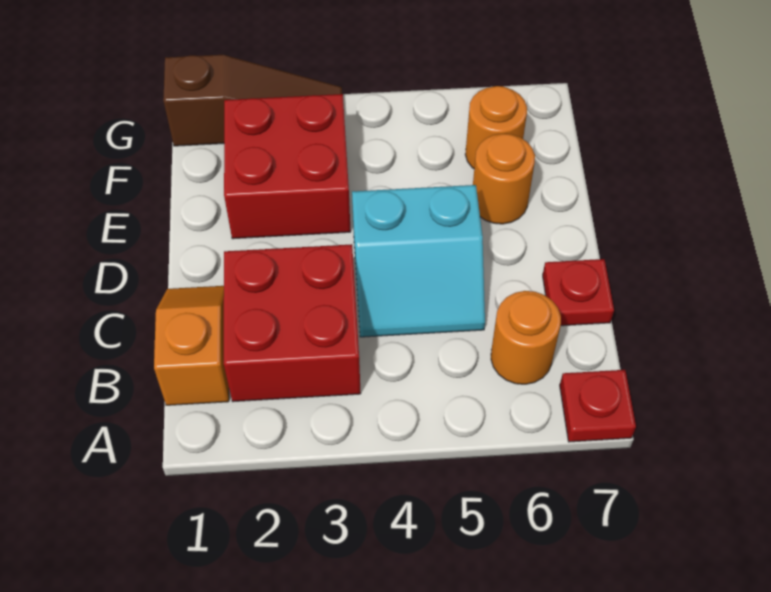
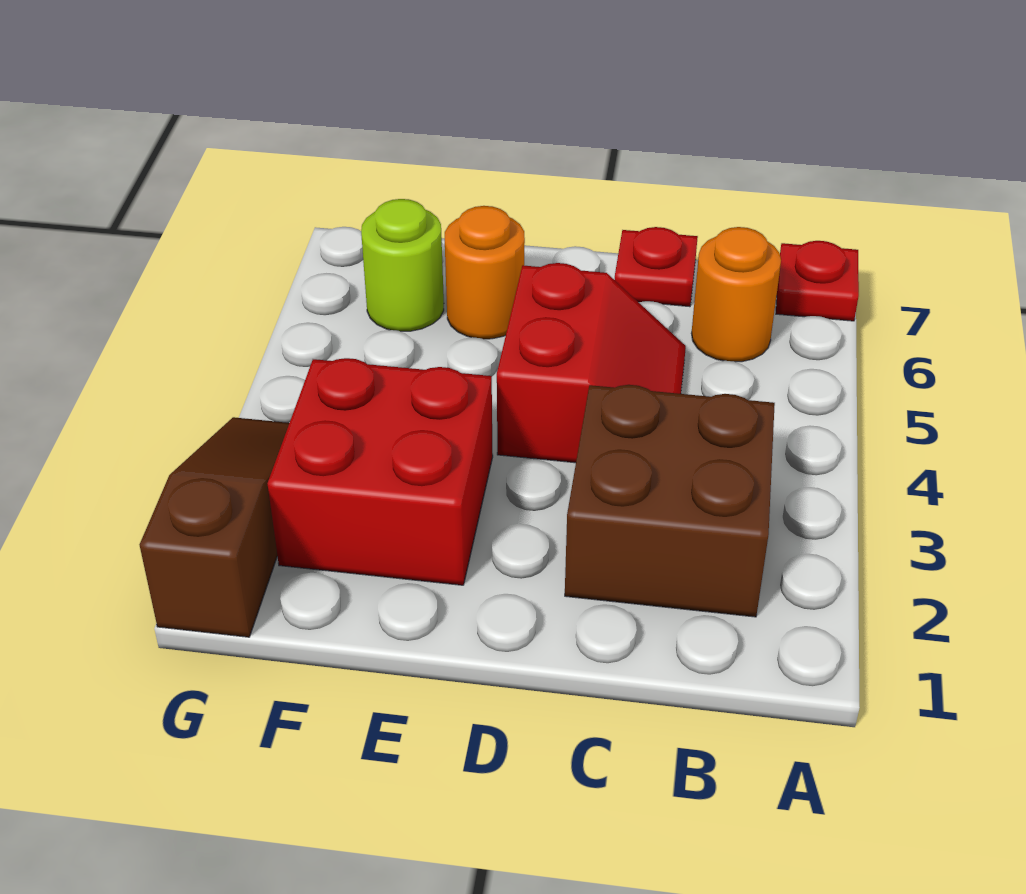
orange slope B1:C1 level 1 top B -> none
red brick B2:C3 level 1 -> brown brick B2:C3 level 1
cyan slope C4:D5 level 1 top D -> red slope C4:D5 level 1 top D
orange round brick F6 level 1 -> lime round brick F6 level 1

